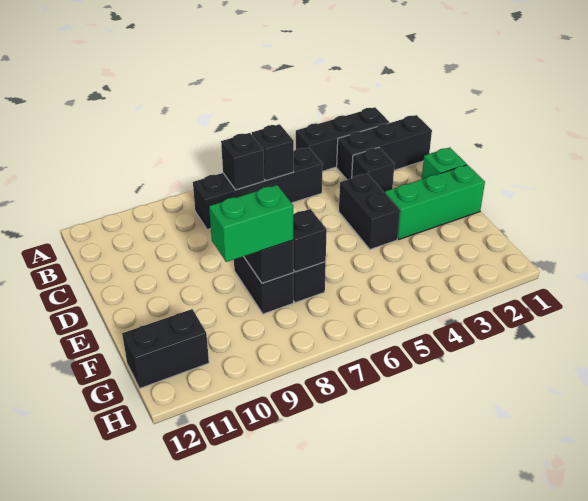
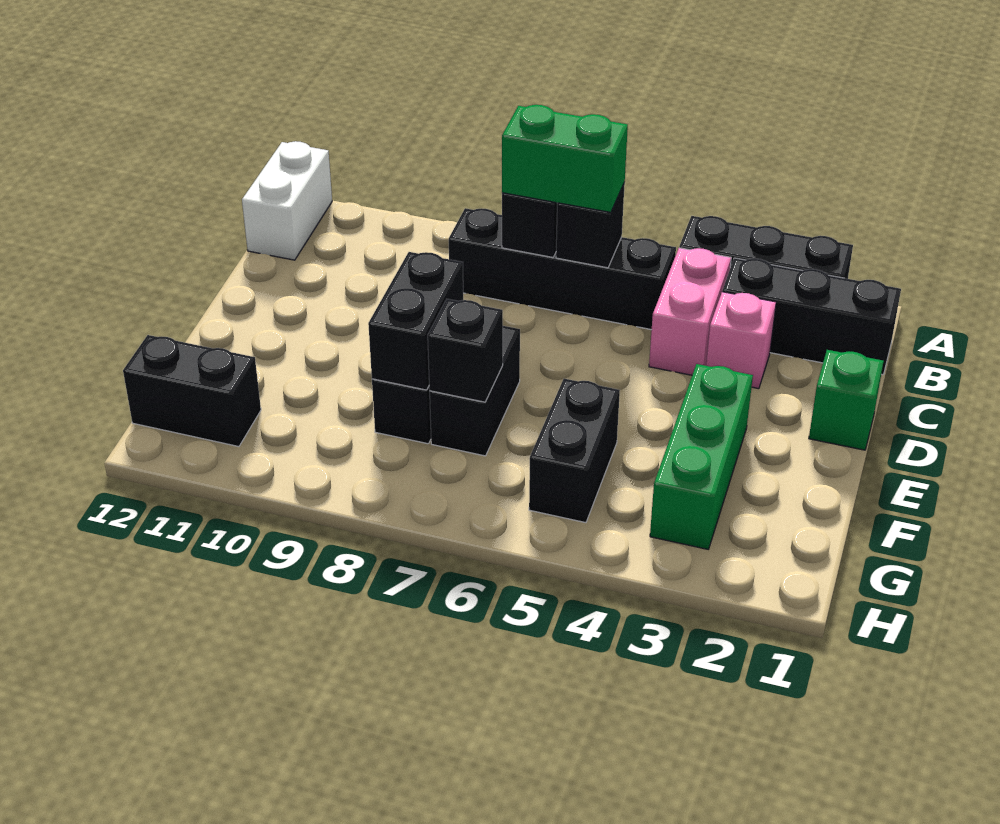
none -> white brick A12:B12 level 1
none -> pink brick B4:C4 level 1
black brick C3 level 1 -> pink brick C3 level 1
black brick D4:E4 level 1 -> black brick F5:G5 level 1
green brick E1:E3 level 1 -> green brick E3:G3 level 1
green brick F8:F9 level 3 -> green brick B6:B7 level 3

